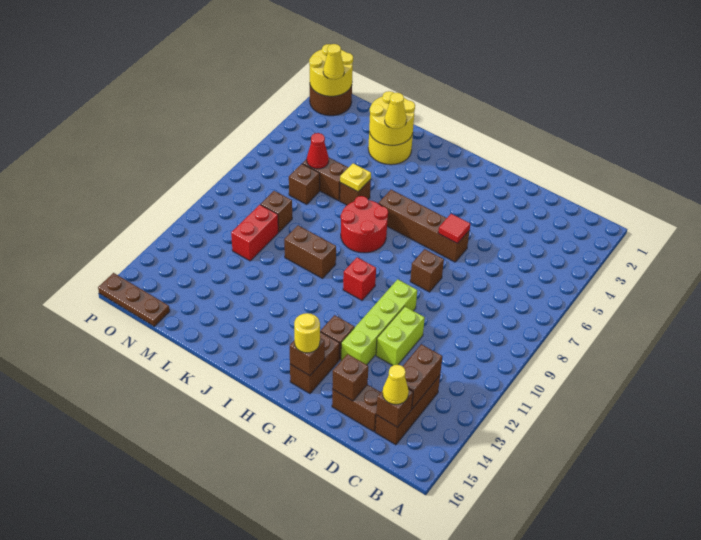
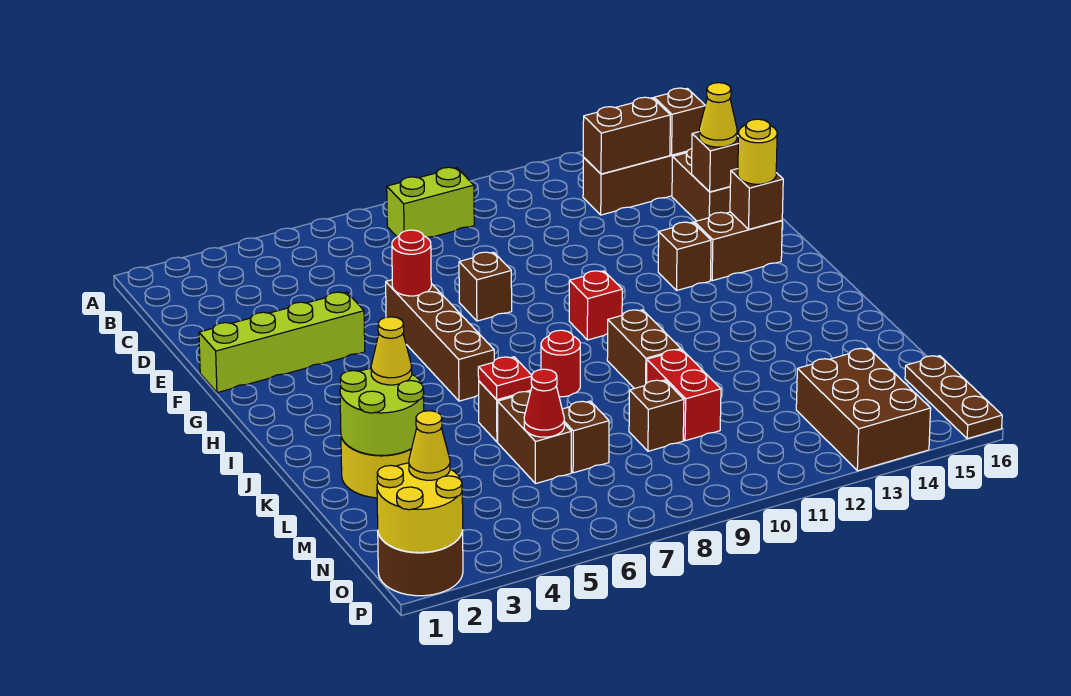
yellow cone C15 level 3 -> yellow cone E15 level 3
lime brick E11:E12 level 1 -> lime brick B8:B9 level 1
red tile F6 level 2 -> red round brick F6 level 2
lime brick F10:F13 level 1 -> lime brick F1:F4 level 1
red round brick I7:J8 level 1 -> red round brick J8 level 1
yellow round brick K2:L3 level 2 -> lime round brick K2:L3 level 2
yellow plate K6 level 2 -> red plate K6 level 2
red brick M10:M11 level 1 -> red brick L10:M10 level 1
none -> brown brick N13:P14 level 1

